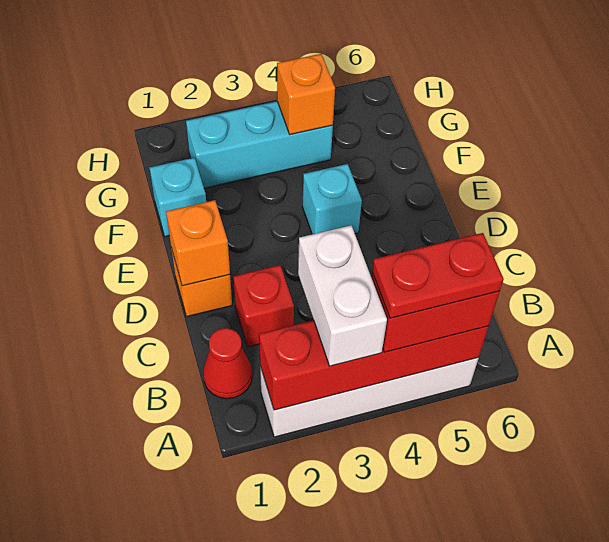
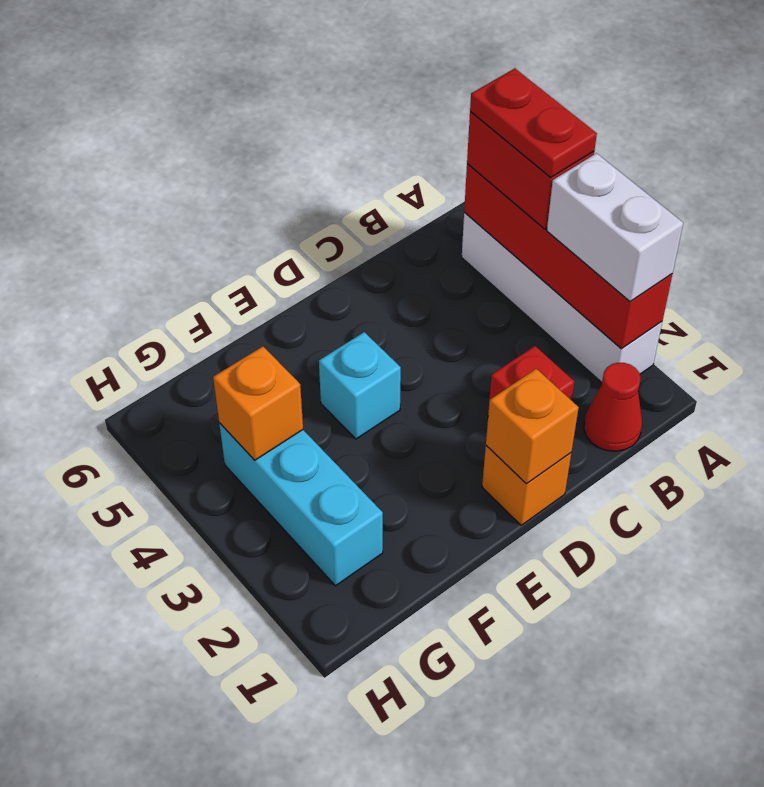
white brick A3:B3 level 3 -> white brick A2:A3 level 3
cyan brick F1 level 1 -> none

